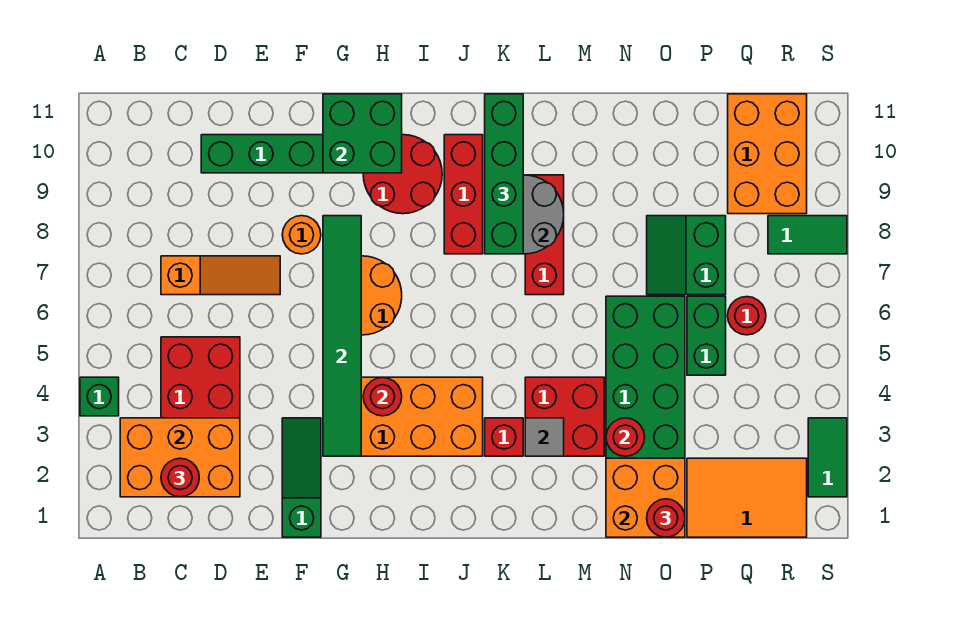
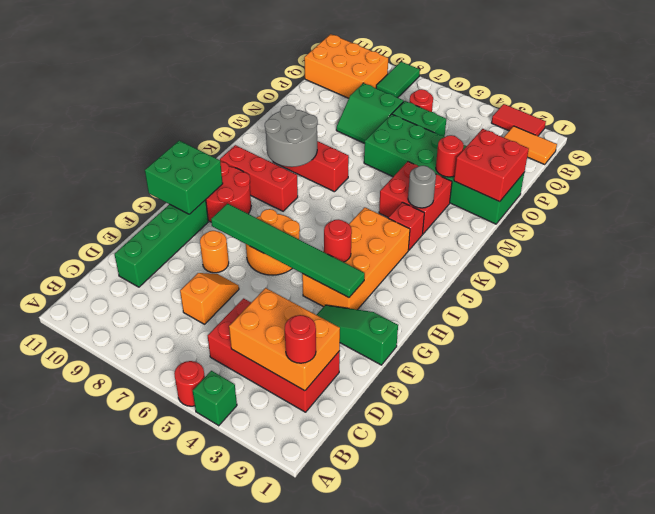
orange brick B2:D3 level 2 -> orange brick C2:D4 level 2
orange slope C7:E7 level 1 top C -> orange slope D7:E7 level 1 top D
green brick K8:K11 level 3 -> none
grey tile L3 level 2 -> grey round brick L3 level 2
orange brick N1:O2 level 2 -> red brick N1:O2 level 2
red round brick O1 level 3 -> red round brick A5 level 1
orange tile P1:R2 level 1 -> orange tile R1:R2 level 1
green tile S2:S3 level 1 -> red tile S2:S3 level 1

